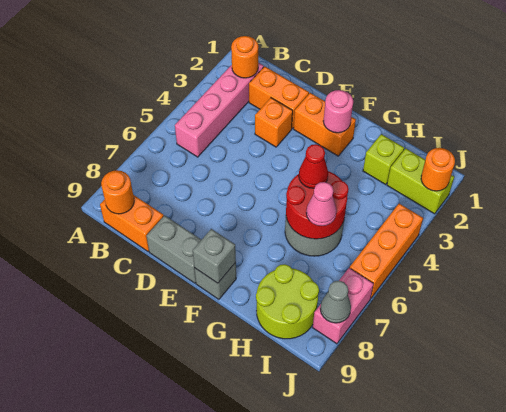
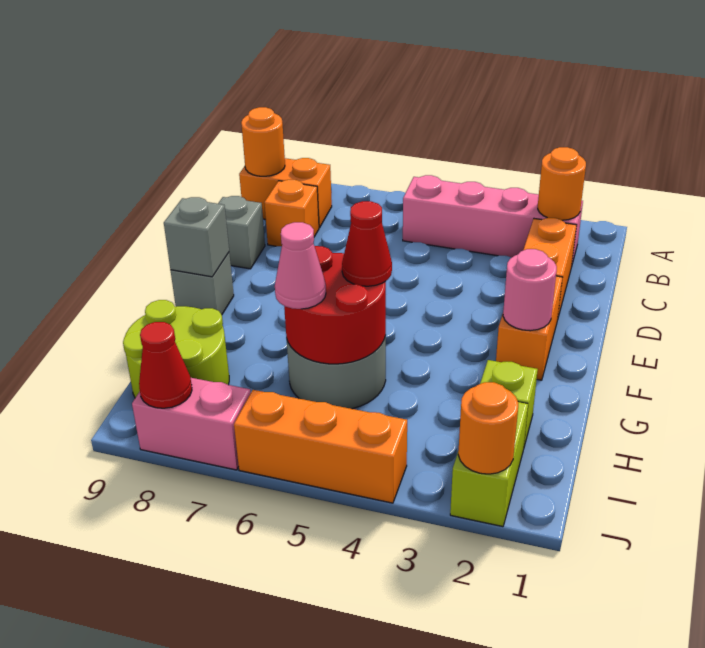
orange brick B9:C9 level 1 -> orange brick B8:B9 level 1
orange brick D3 level 1 -> orange brick C8 level 1
grey brick D9:E9 level 1 -> grey brick D9 level 1
grey cone J8 level 2 -> red cone J8 level 2

